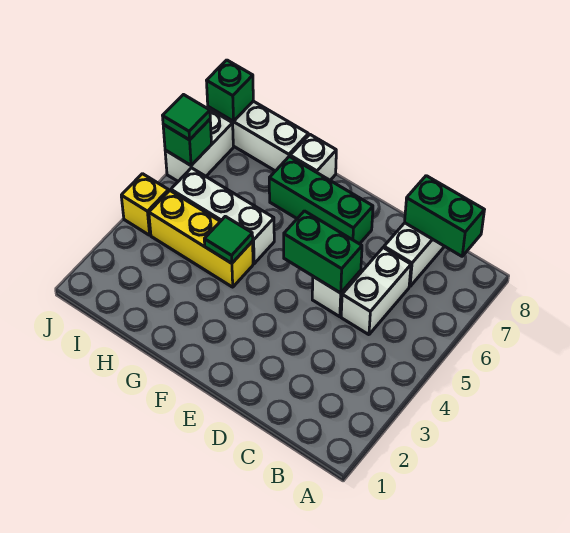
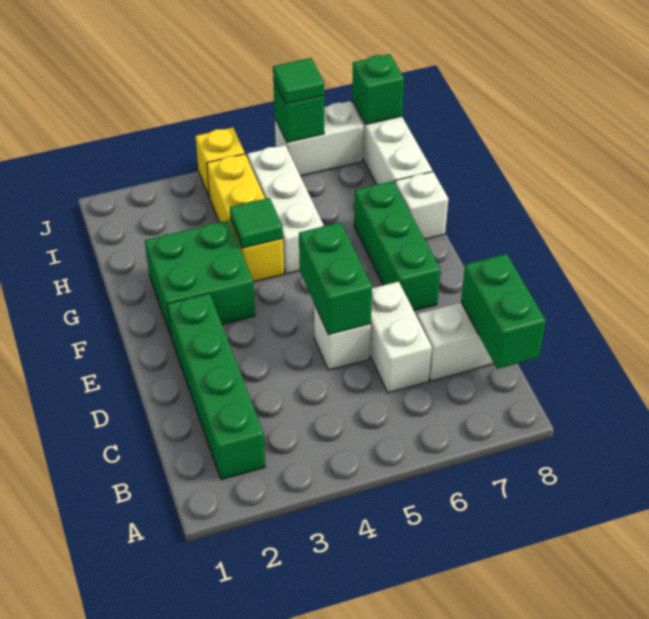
none -> green brick B2:E2 level 1
white brick C5:C6 level 1 -> white brick C6:D6 level 1
none -> green brick F2:G3 level 1

